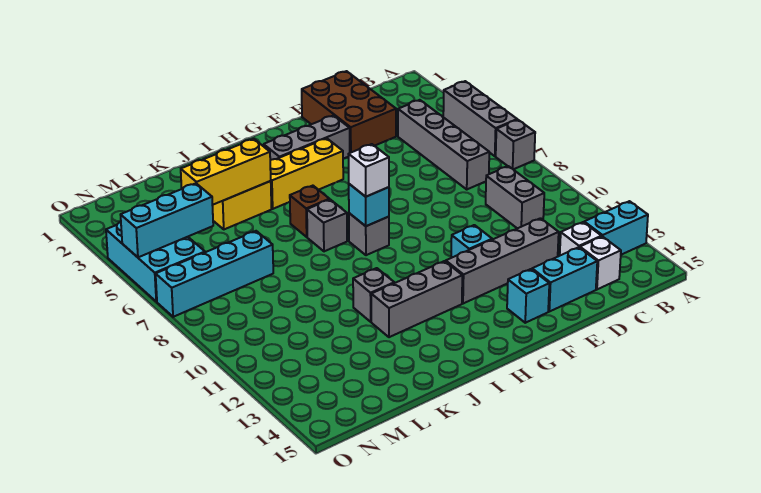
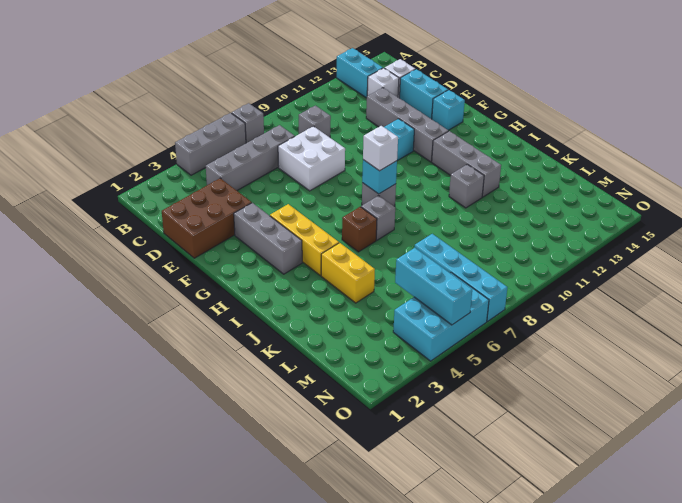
grey brick C9:C10 level 1 -> grey brick C9 level 1
none -> white brick D7:E8 level 1
yellow brick J4:L4 level 2 -> none

